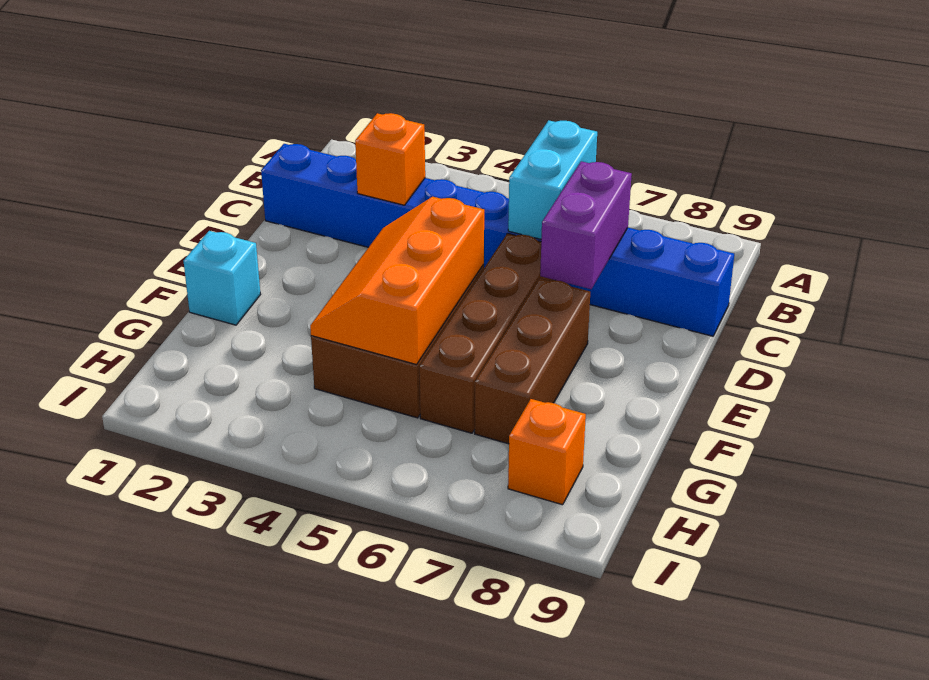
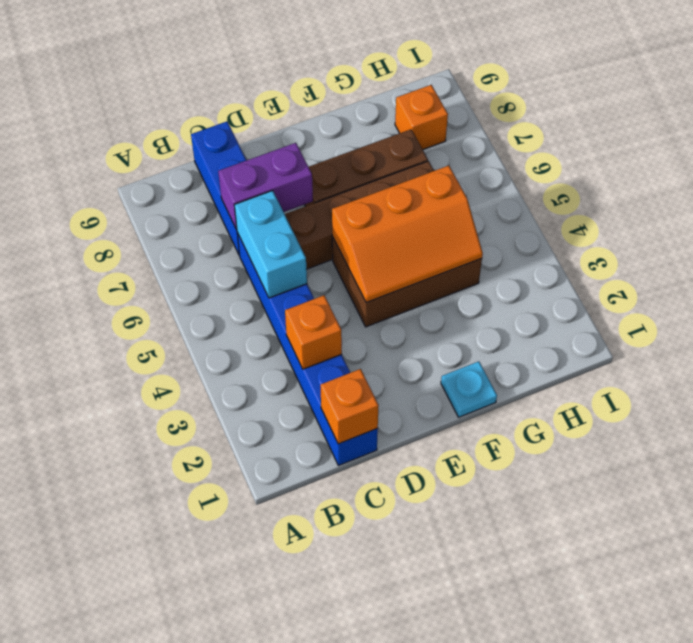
cyan brick B6:C6 level 2 -> cyan brick C5:C6 level 2
none -> orange brick C1 level 2
cyan brick F1 level 1 -> cyan plate F1 level 1

